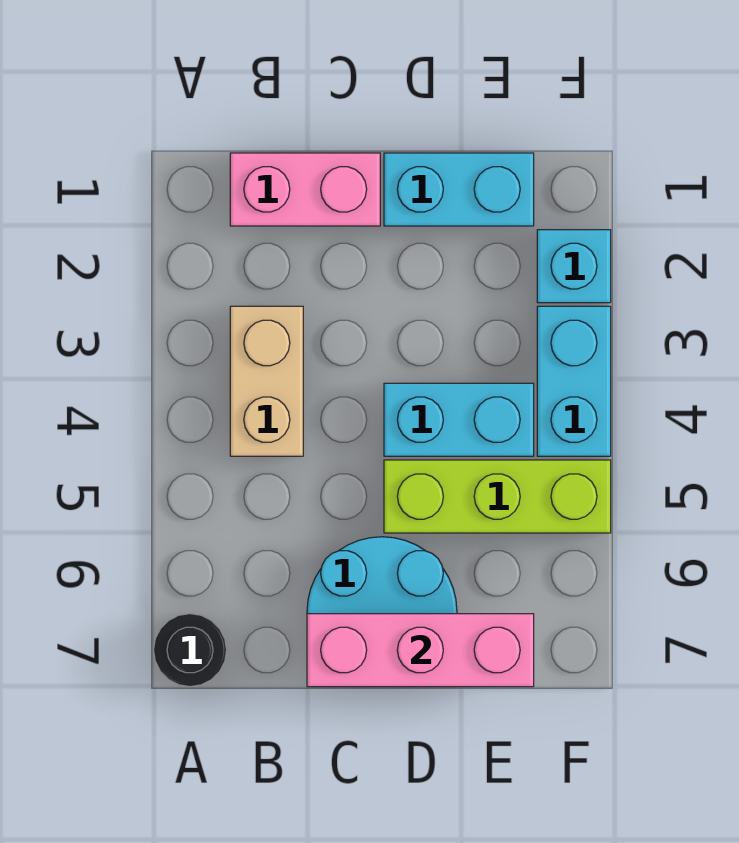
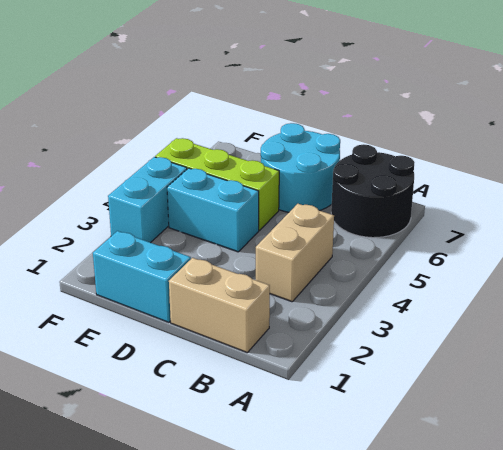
black round brick A7 level 1 -> black round brick A6:B7 level 1
pink brick B1:C1 level 1 -> tan brick B1:C1 level 1
pink brick C7:E7 level 2 -> none
cyan brick F2 level 1 -> none

